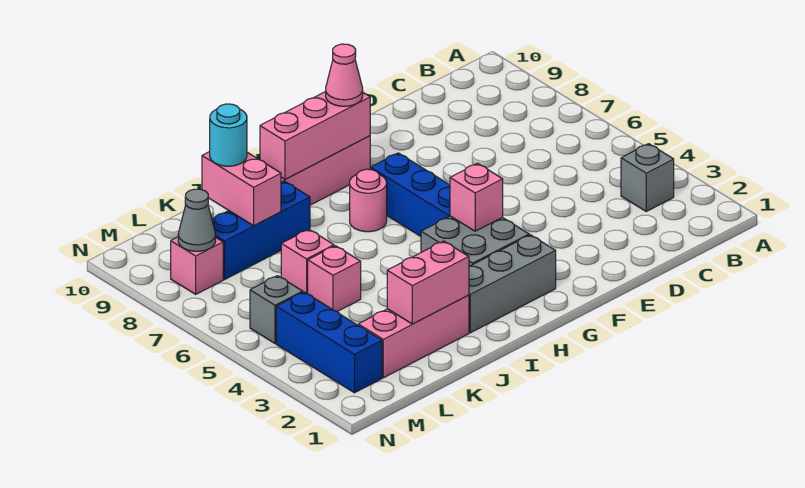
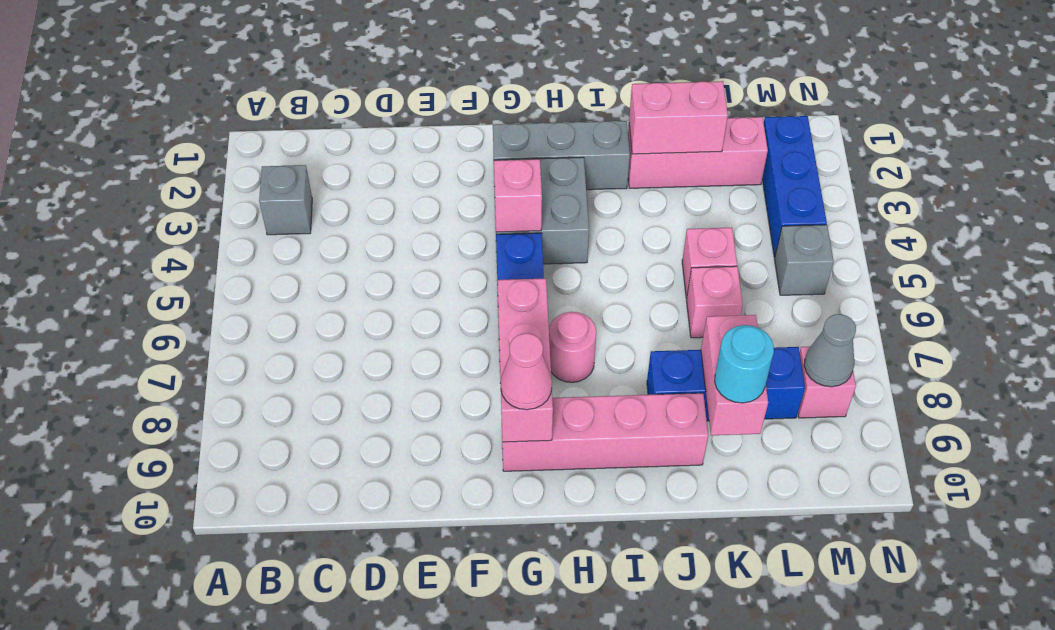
pink brick G9:I9 level 2 -> pink brick G7:G9 level 2

